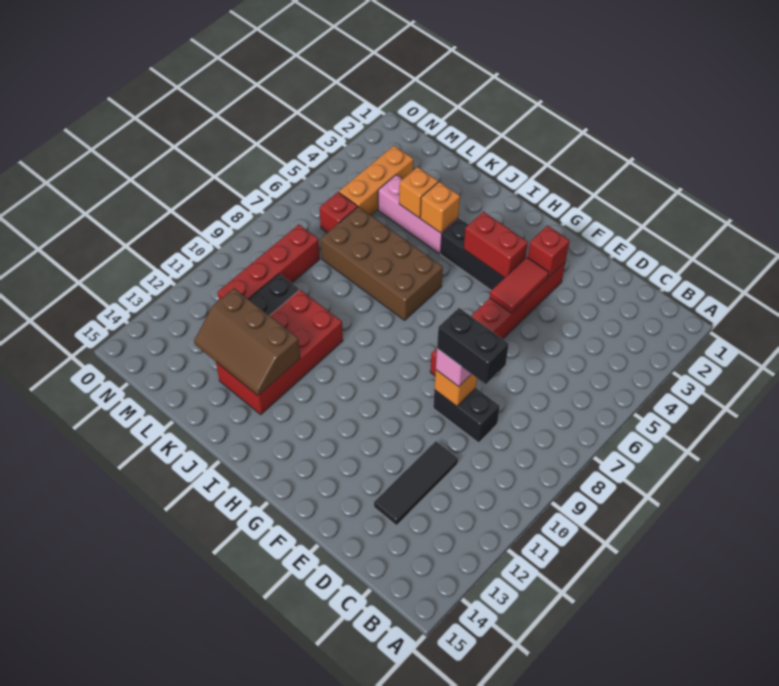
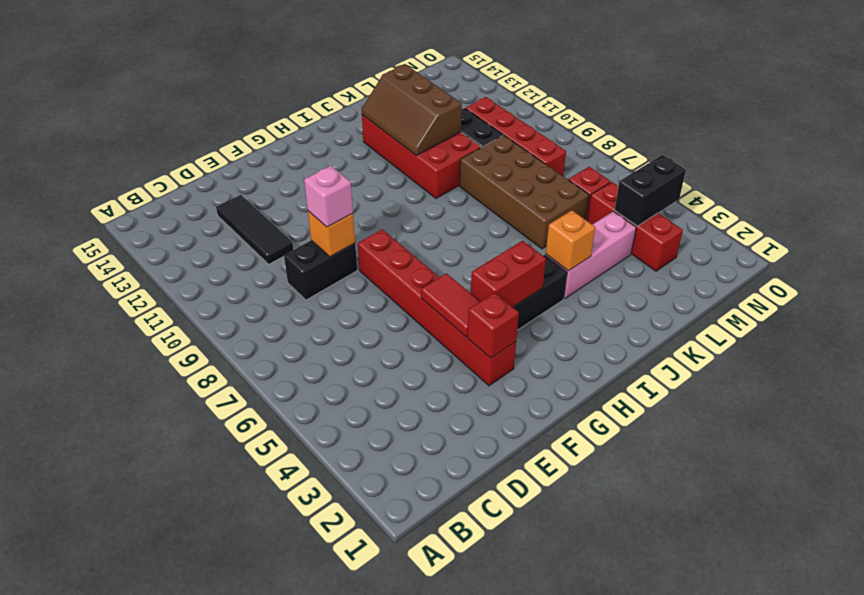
black brick D9:E9 level 4 -> black brick M4:N4 level 2
brown brick I6:L7 level 1 -> brown brick K6:L9 level 1
brown slope J12:L13 level 2 top 12 -> brown slope J11:K13 level 2 top K
orange brick K4 level 2 -> none
orange brick M3:M5 level 1 -> red brick M3:M5 level 1

